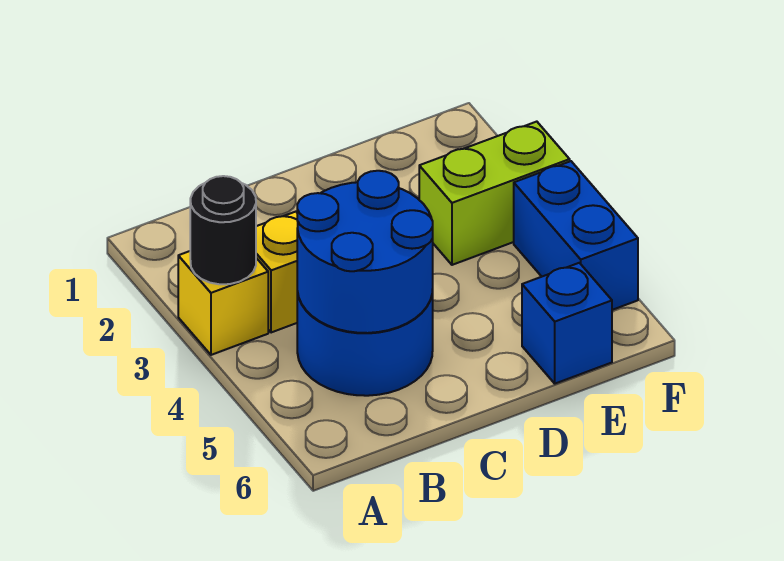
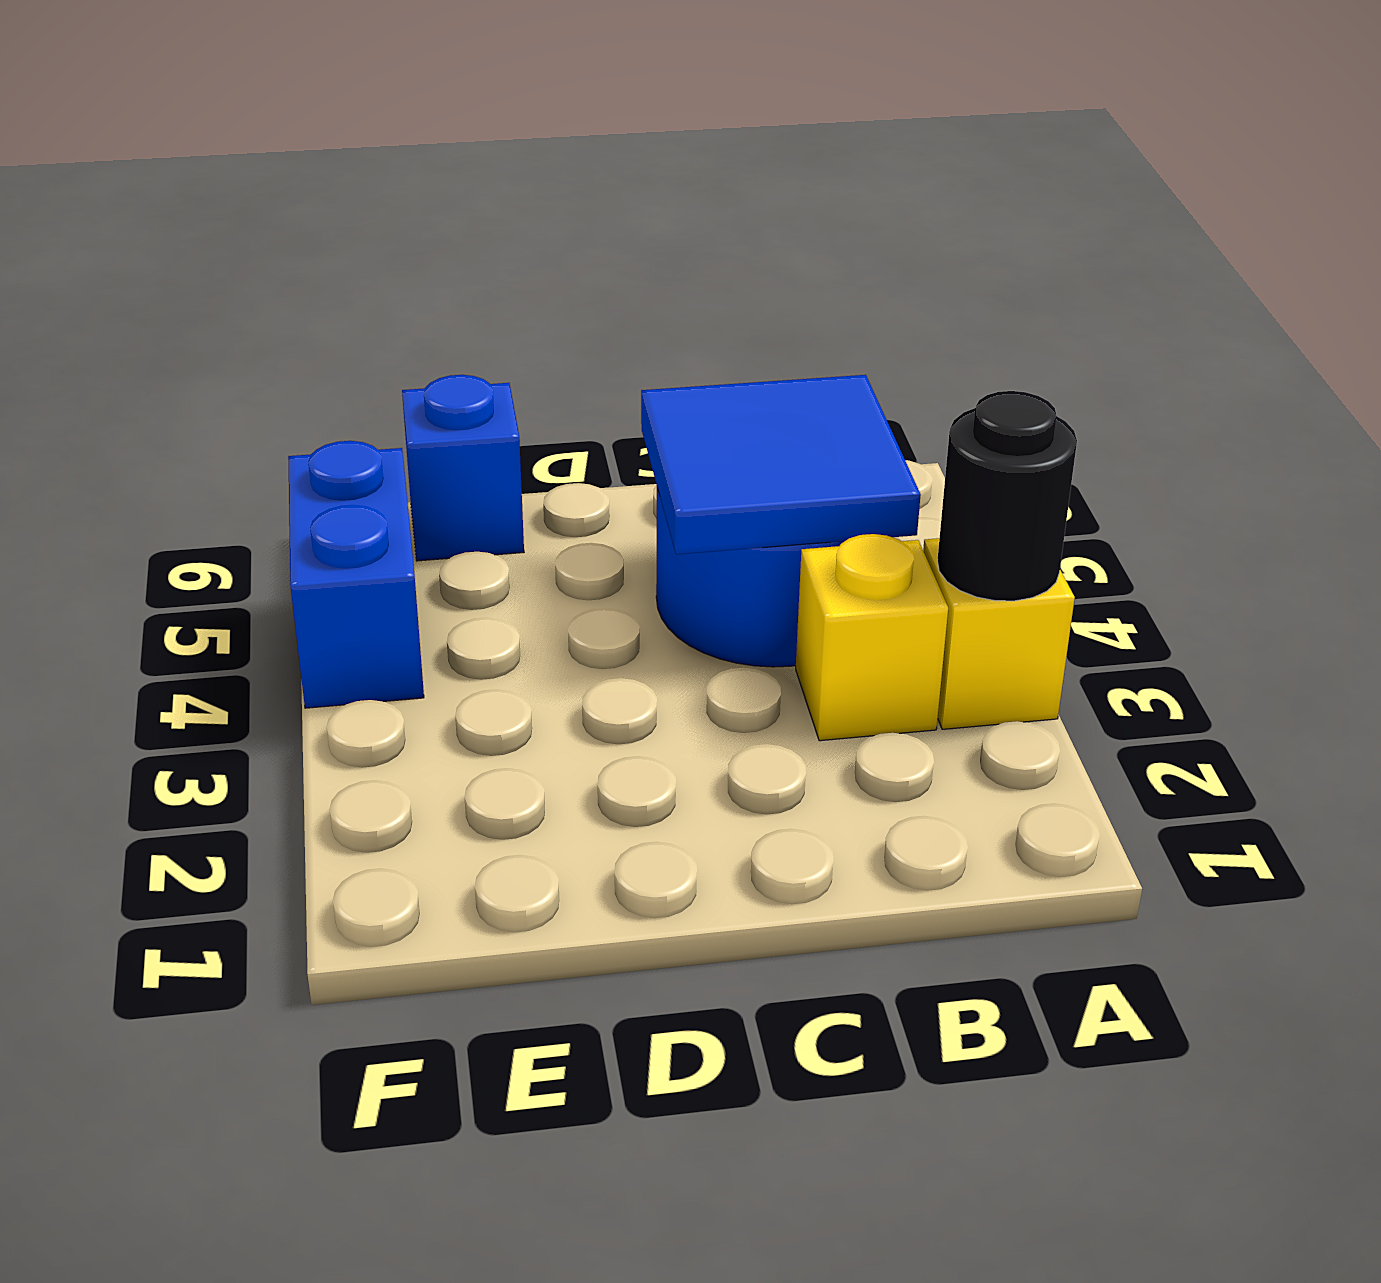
blue round brick B4:C5 level 2 -> blue tile B4:C5 level 2
lime brick E3:F3 level 1 -> none

